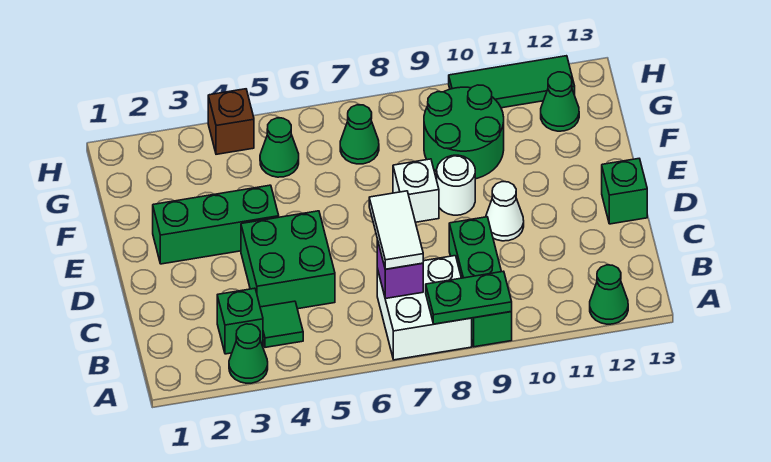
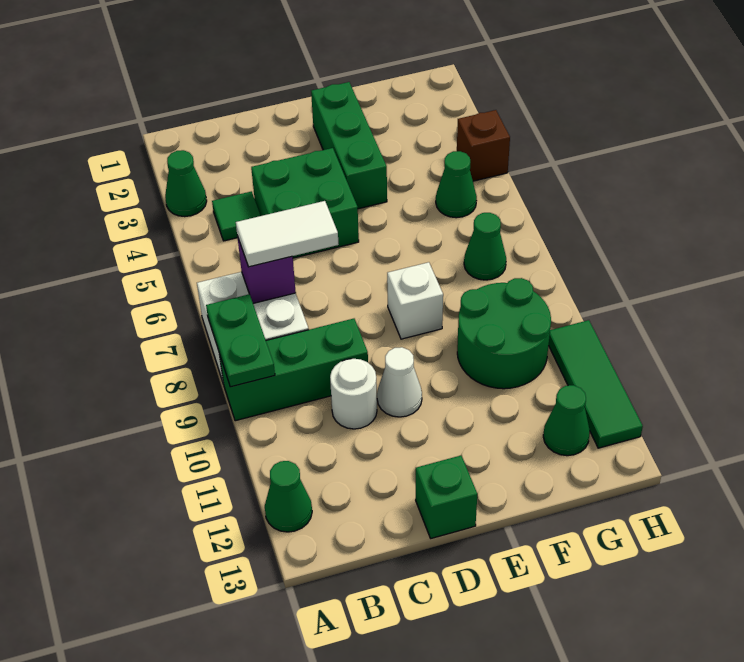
green brick B3 level 1 -> none
white round brick E9 level 1 -> white round brick C10 level 1

